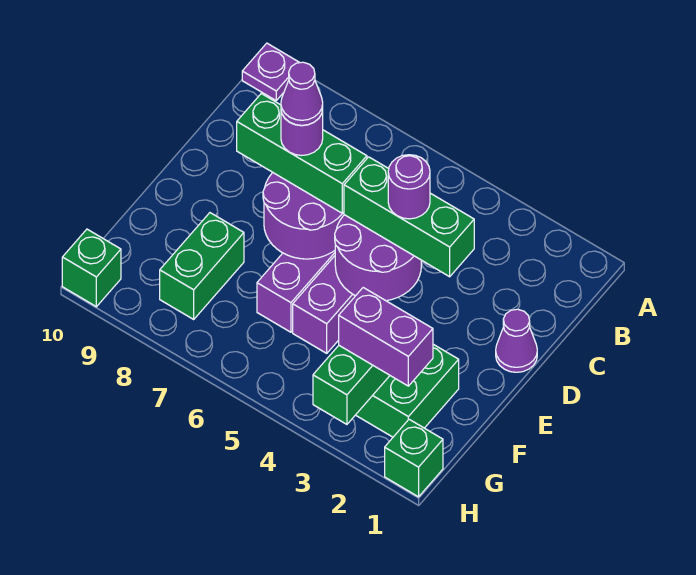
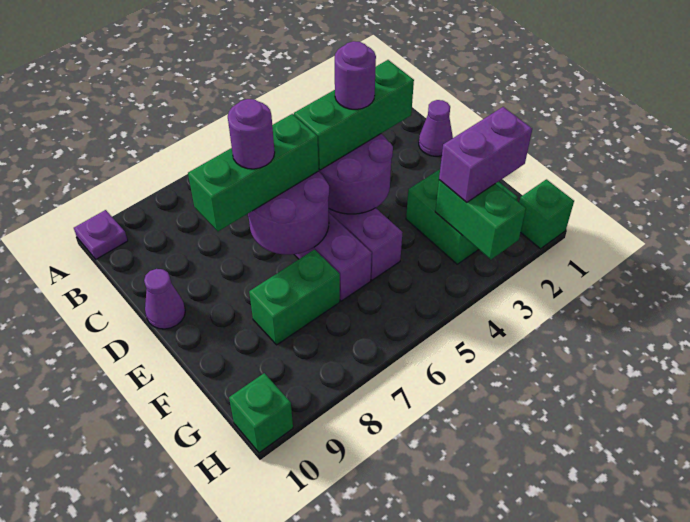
purple cone D7 level 5 -> purple cone D10 level 1
green brick F8:G8 level 1 -> green brick F7:F8 level 1

